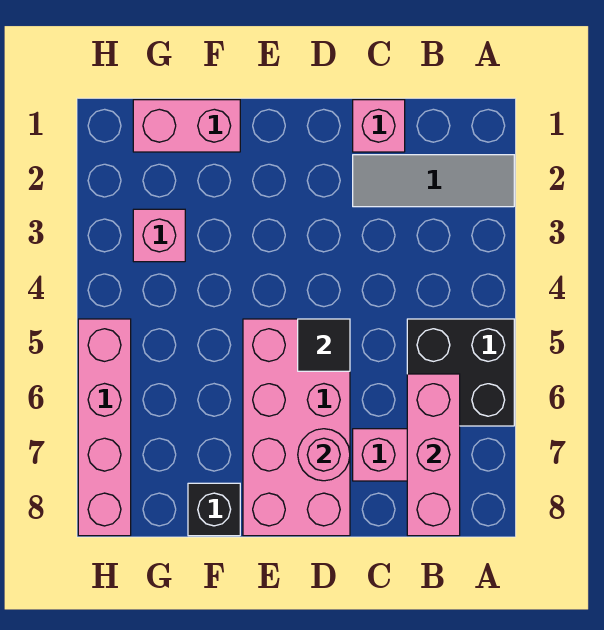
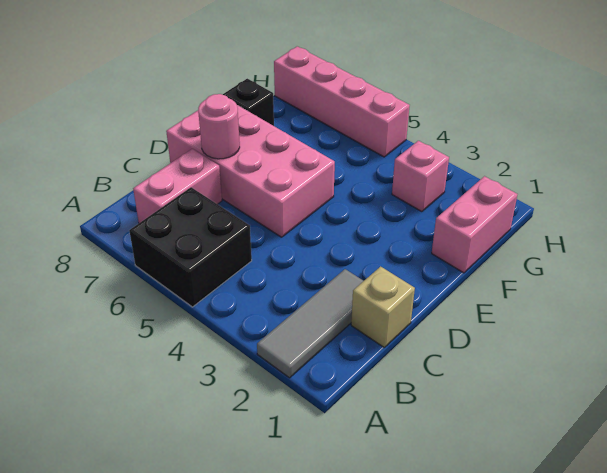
pink brick B6:B8 level 2 -> none
pink brick C1 level 1 -> tan brick C1 level 1
black tile D5 level 2 -> none

